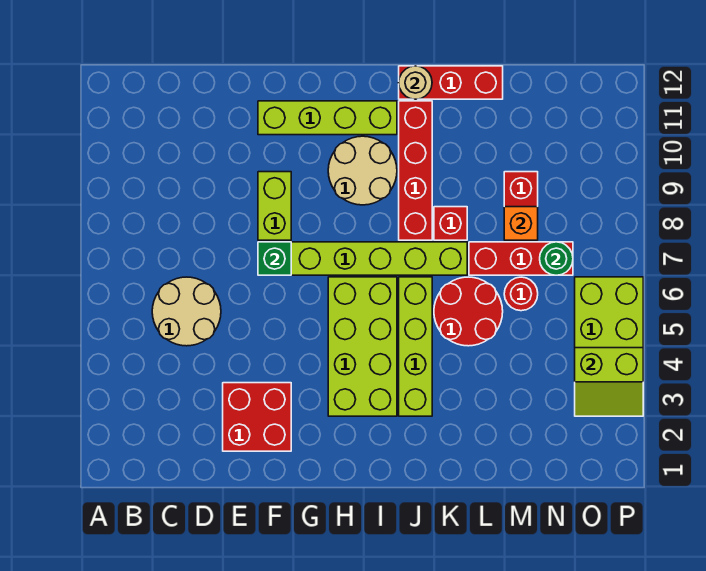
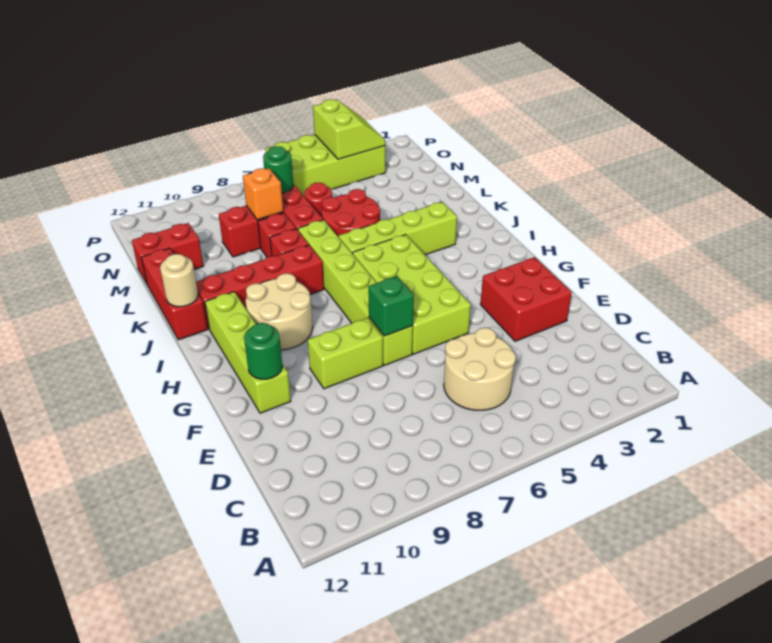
none -> green round brick F11 level 2
lime brick H3:I6 level 1 -> lime brick F5:I6 level 1
none -> red brick L8 level 1
none -> red brick M11:M12 level 1

